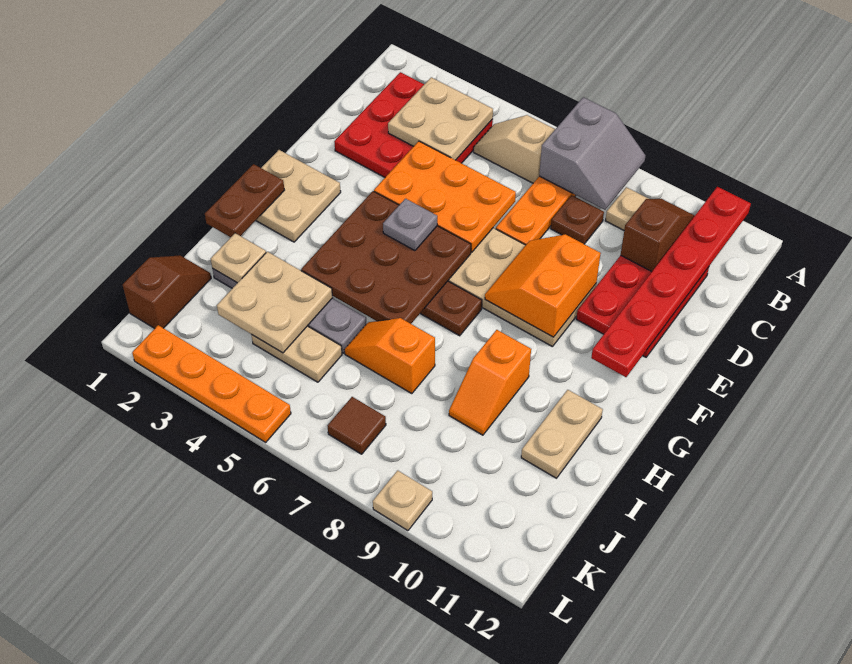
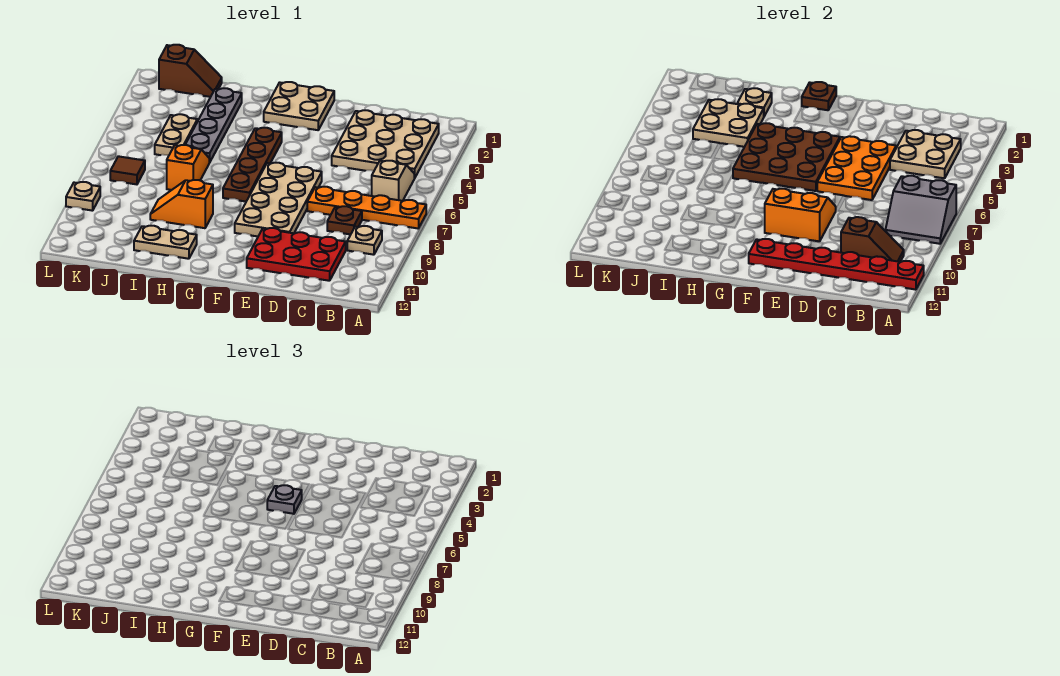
red plate B2:D4 level 1 -> tan plate B2:D4 level 1
brown plate G1:H1 level 2 -> brown plate G1 level 2
orange plate L2:L5 level 1 -> none

